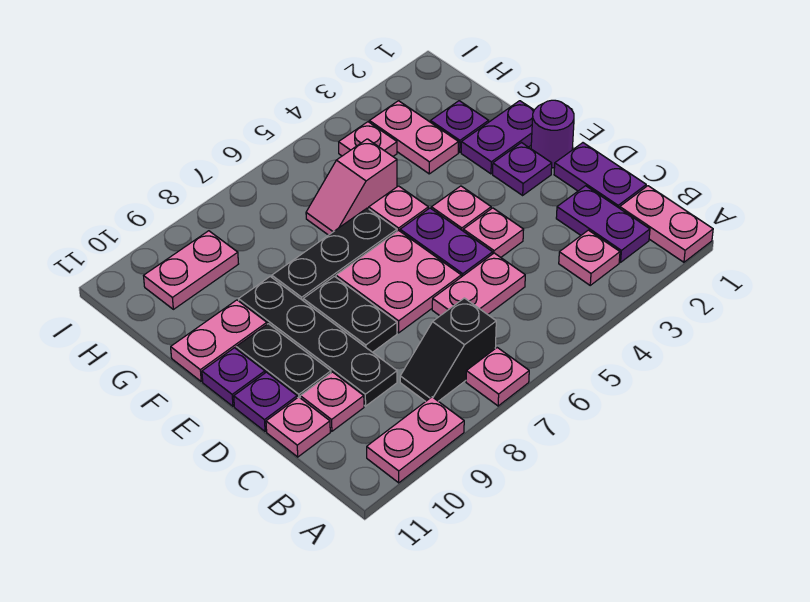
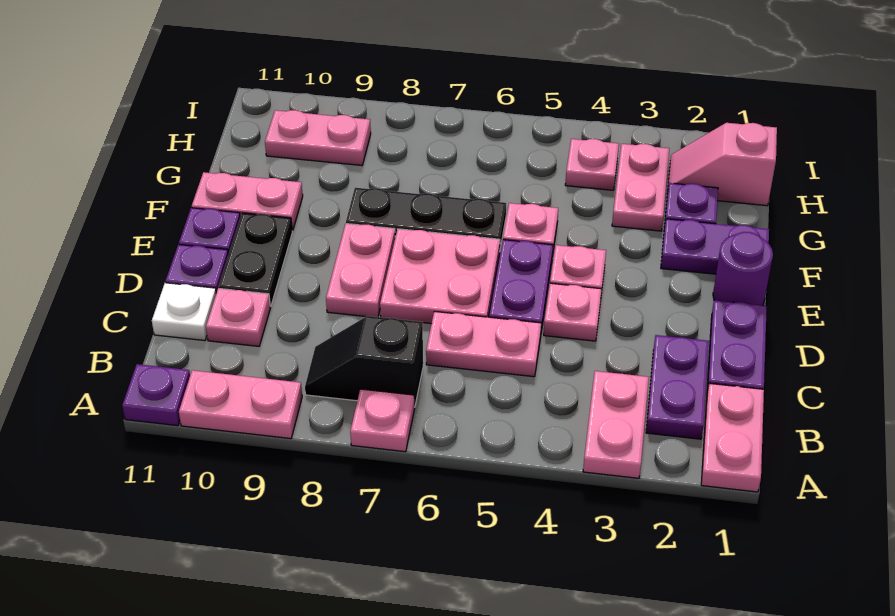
pink plate B3 level 1 -> pink plate A3:B3 level 1
black plate C9:F9 level 1 -> none
pink plate C11 level 1 -> white plate C11 level 1
black plate D8:E8 level 1 -> pink plate D8:E8 level 1
purple plate E2 level 1 -> purple plate A11 level 1
pink slope G5:G6 level 1 top 5 -> pink slope H1:H2 level 1 top 1

